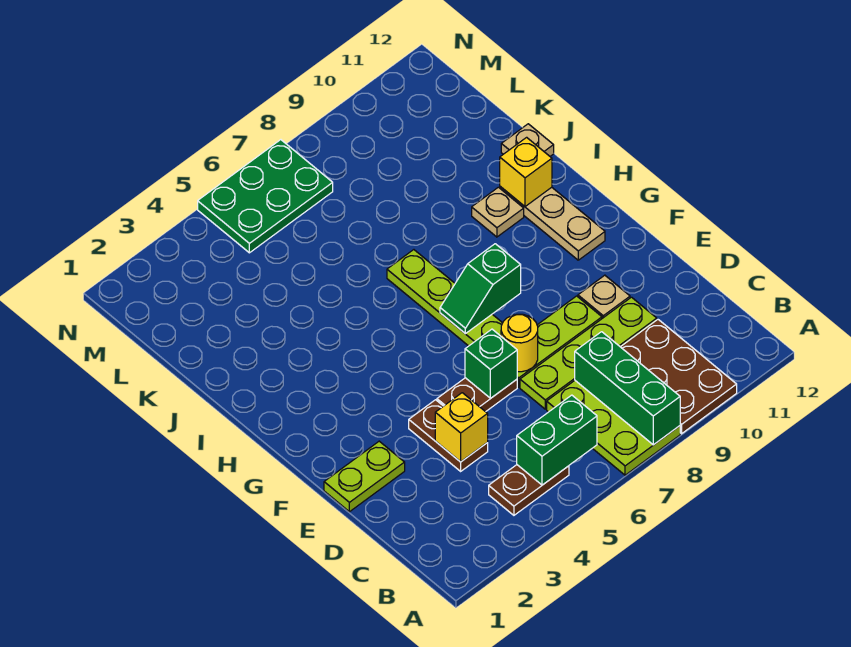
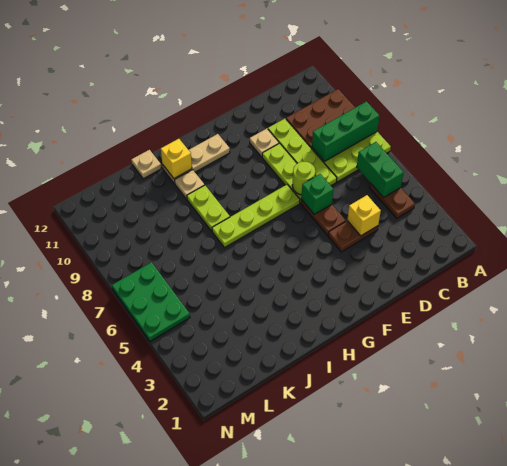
lime plate E1:E2 level 1 -> lime plate I8:I9 level 1
yellow round brick E7 level 2 -> lime round brick E7 level 2
green slope G7:G8 level 2 top 8 -> none

